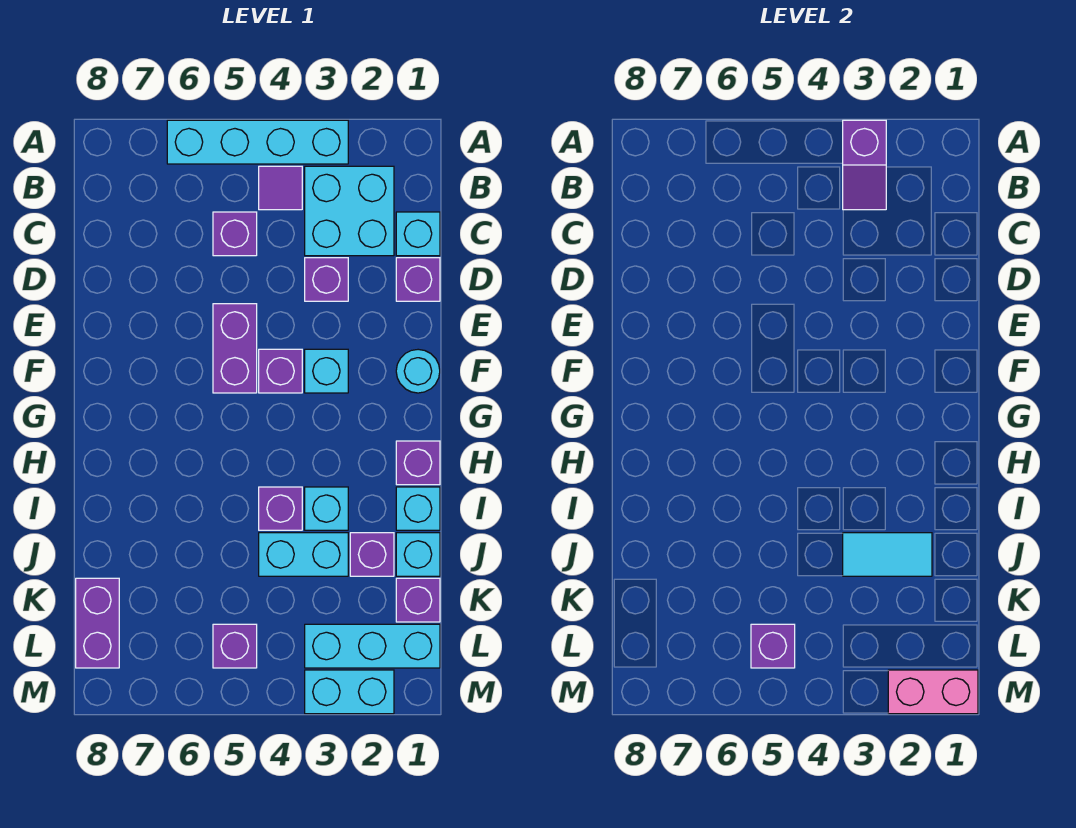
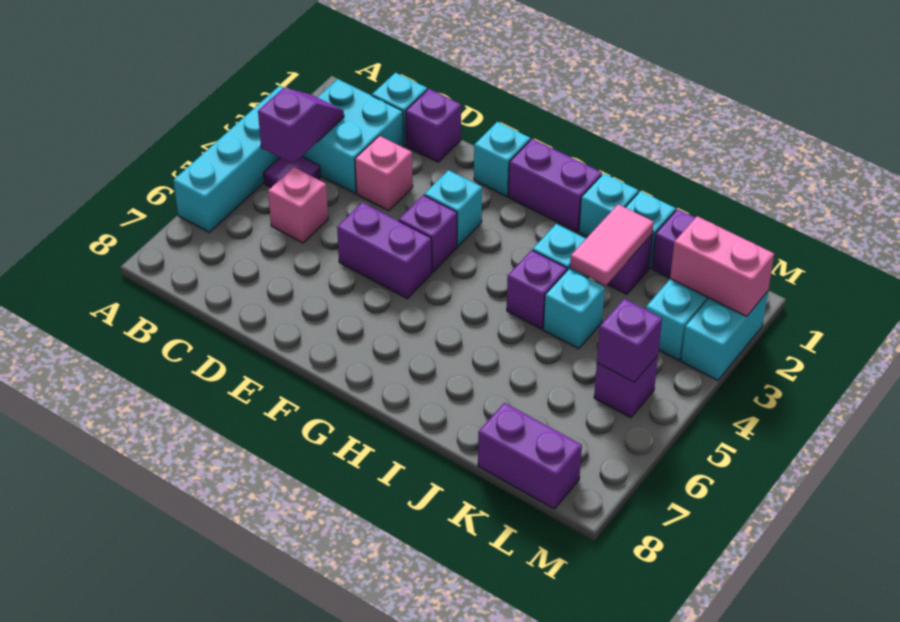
purple slope A3:B3 level 2 top A -> purple slope B3:B4 level 2 top 4
purple brick C5 level 1 -> pink brick C5 level 1
purple brick D3 level 1 -> pink brick D3 level 1
cyan round brick F1 level 1 -> cyan brick F1 level 1
purple brick H1 level 1 -> purple brick G1:H1 level 1
cyan tile J2:J3 level 2 -> pink tile J2:J3 level 2
cyan brick J3:J4 level 1 -> cyan brick J4 level 1
pink brick M1:M2 level 2 -> pink brick L2:M2 level 2

